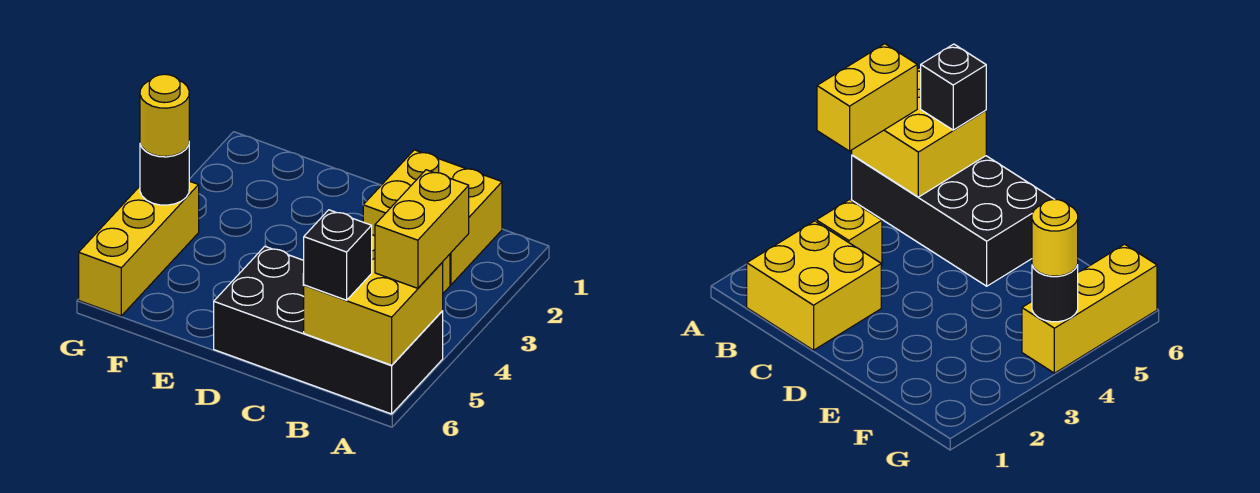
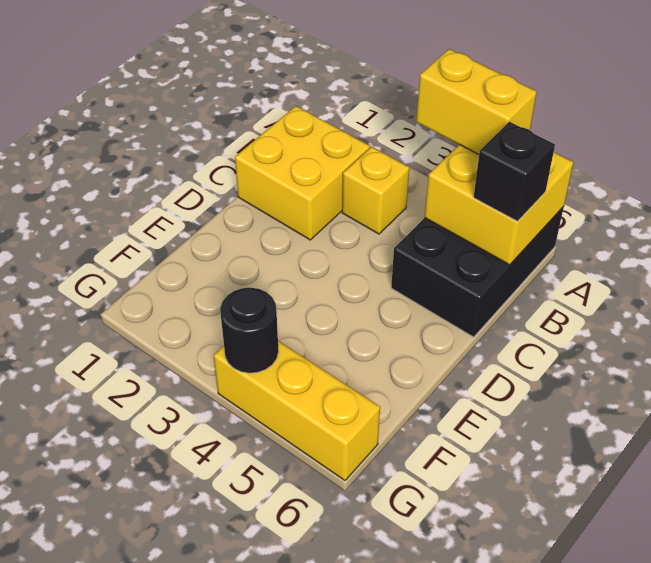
black brick A5:D6 level 1 -> black brick A5:C6 level 1
yellow round brick G4 level 3 -> none

